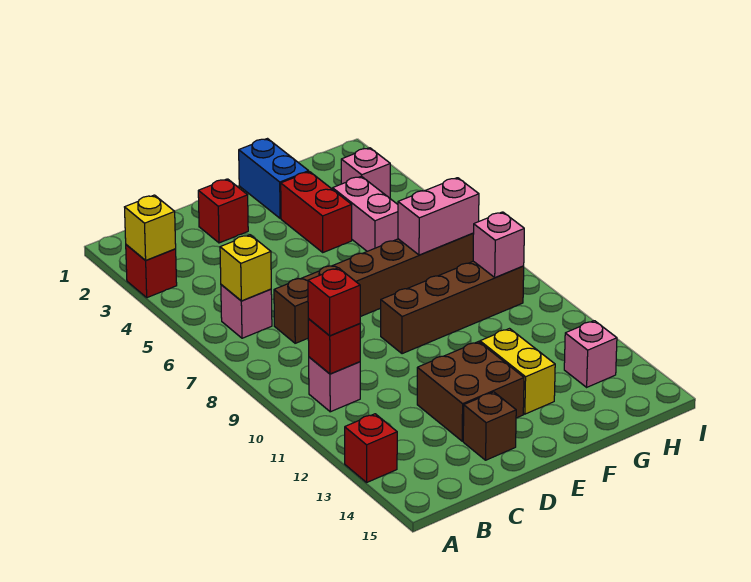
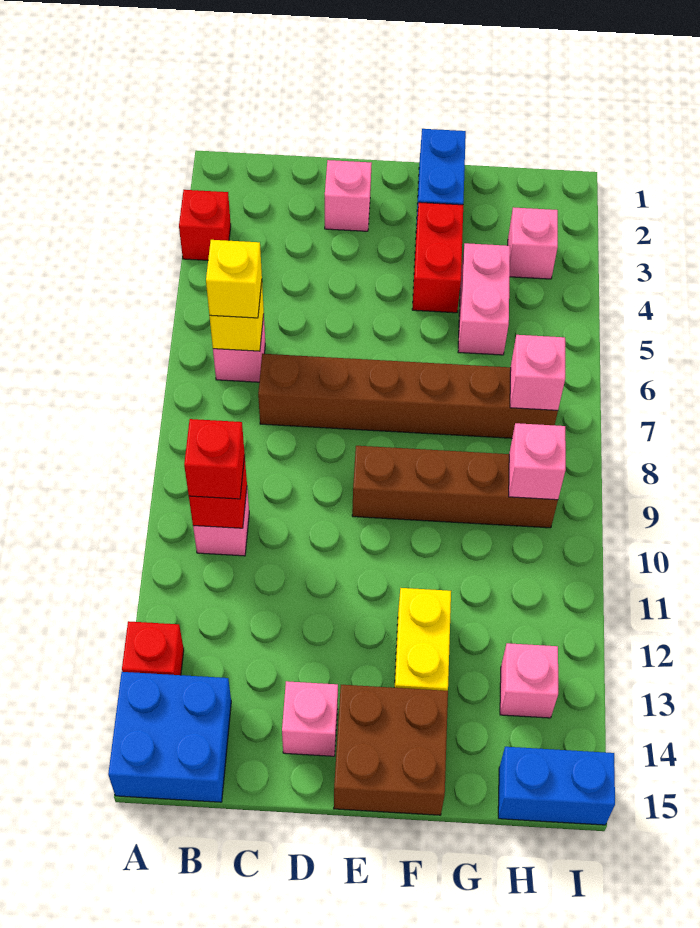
yellow brick A3 level 2 -> yellow brick B6 level 3
none -> blue brick A14:B15 level 1
red brick D2 level 1 -> pink brick D2 level 1
brown brick D12:E13 level 1 -> brown brick E14:F15 level 1
brown brick D14 level 1 -> pink brick D14 level 1
pink brick G7:H7 level 2 -> pink brick H7 level 2
none -> blue brick H15:I15 level 1

